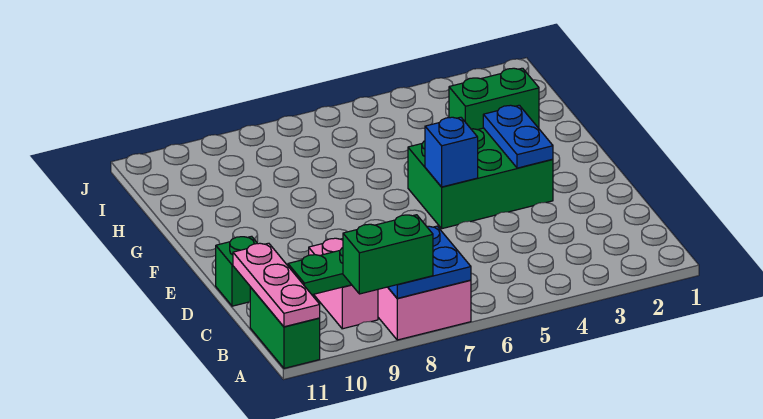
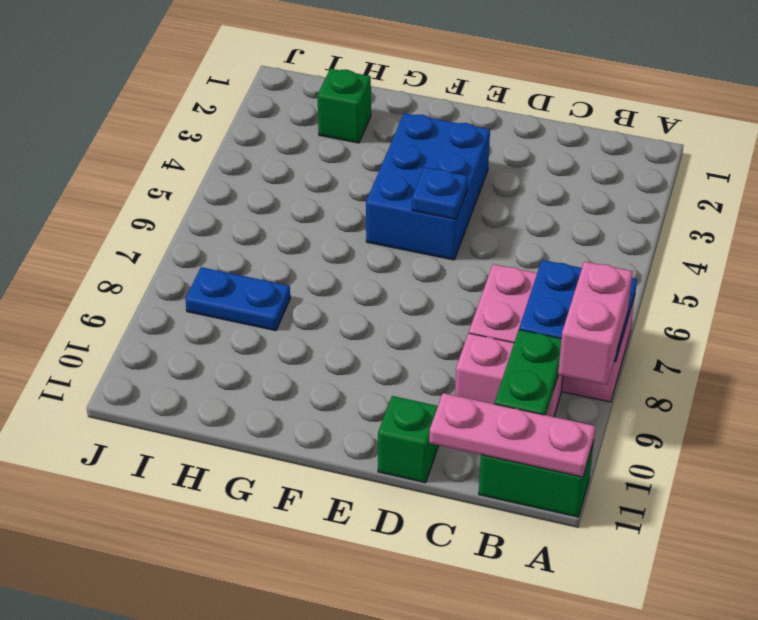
green brick A8:A9 level 3 -> pink brick A8:A9 level 3
green brick E3:F5 level 1 -> blue brick E3:F5 level 1
blue plate E3:F3 level 2 -> blue plate H8:I8 level 1
blue brick E5 level 2 -> blue plate E5 level 2
green brick H2:H3 level 1 -> green brick H2 level 1

